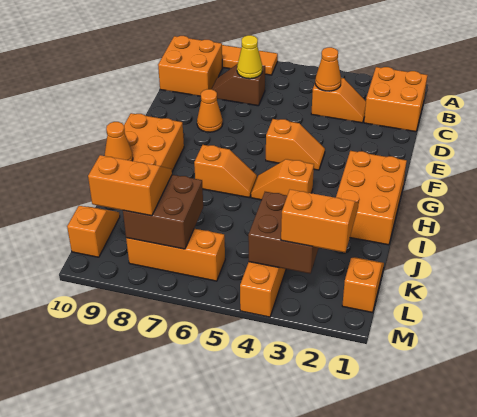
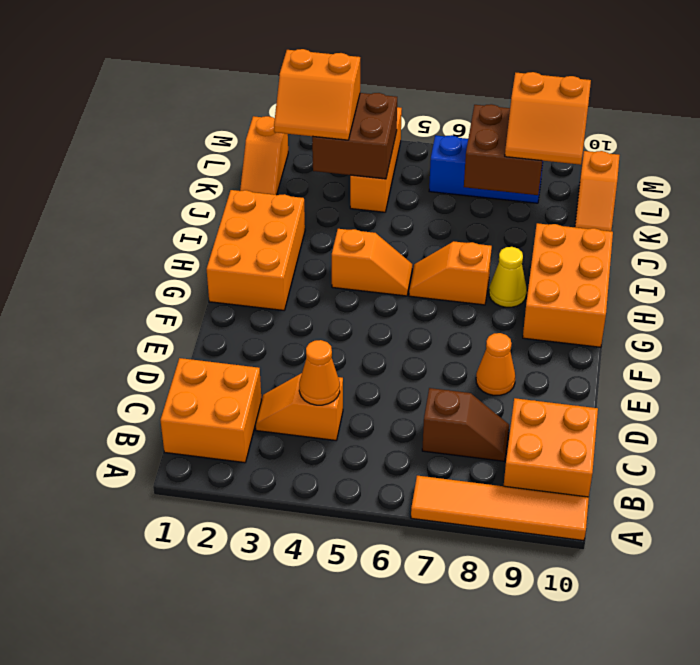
yellow cone C7 level 2 -> yellow cone H8 level 1
orange slope F4:F5 level 1 top 5 -> none
orange cone I10 level 2 -> none
orange brick L6:L8 level 1 -> blue brick L6:L8 level 1

